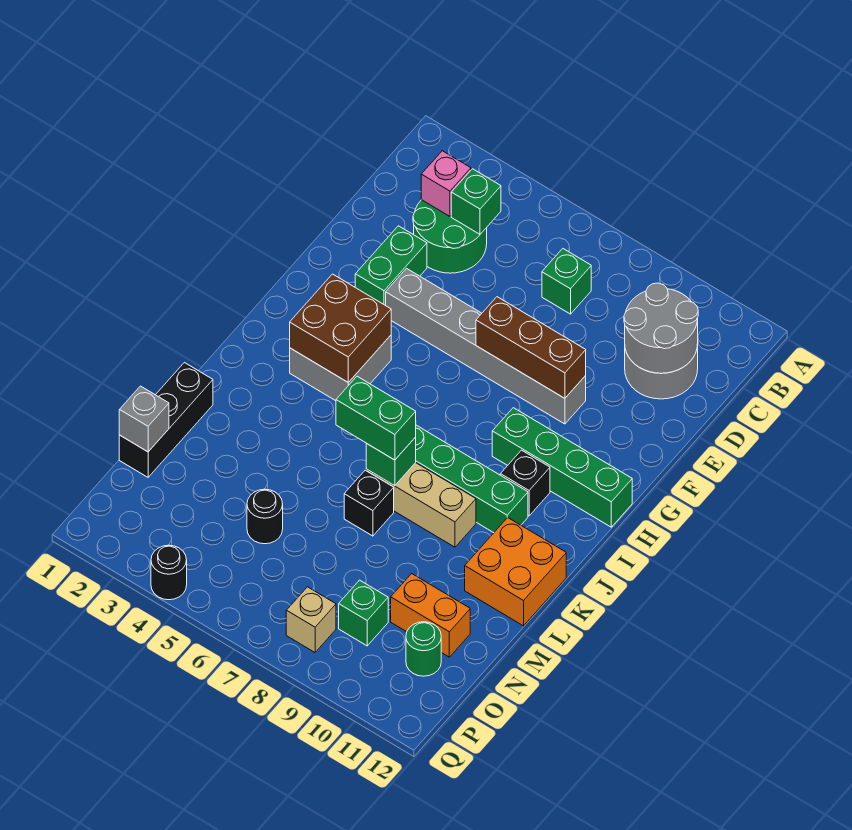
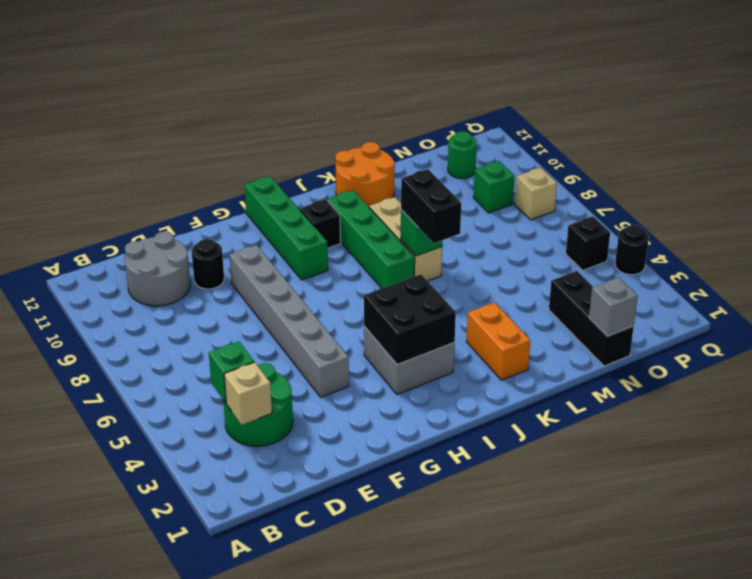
pink brick C3 level 2 -> tan brick C3 level 2
green brick C7 level 1 -> none
grey round brick C10:D11 level 2 -> none
green brick E3:F3 level 1 -> none
brown brick F7:F9 level 2 -> none
brown brick H3:I4 level 2 -> black brick H3:I4 level 2
green brick K6:K7 level 3 -> black brick K6:K7 level 3
orange brick K11:L12 level 1 -> orange round brick K11:L12 level 1
black brick L1:N1 level 1 -> black brick N1:N3 level 1
black brick L7 level 1 -> black brick P5 level 1
black round brick N5 level 1 -> black round brick E10 level 1
orange brick N10:N11 level 1 -> orange brick K2:K3 level 1

